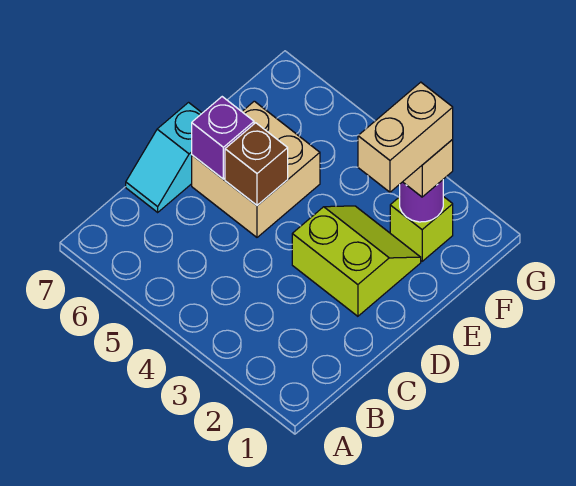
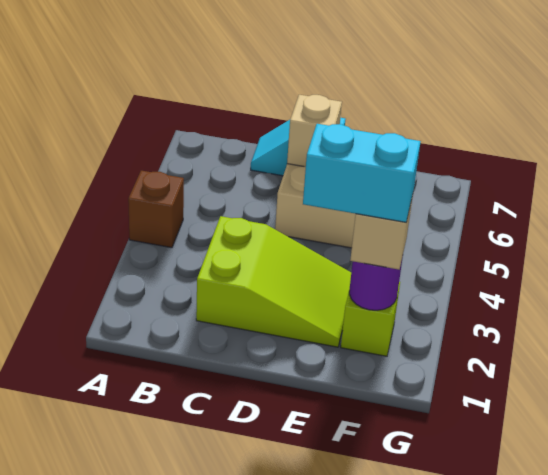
lime slope D2:E3 level 1 top D -> lime slope C2:E3 level 1 top C
brown brick D5 level 2 -> brown brick A4 level 1
purple brick D6 level 2 -> tan brick D6 level 2
tan brick E2:F2 level 4 -> cyan brick E2:F2 level 4

